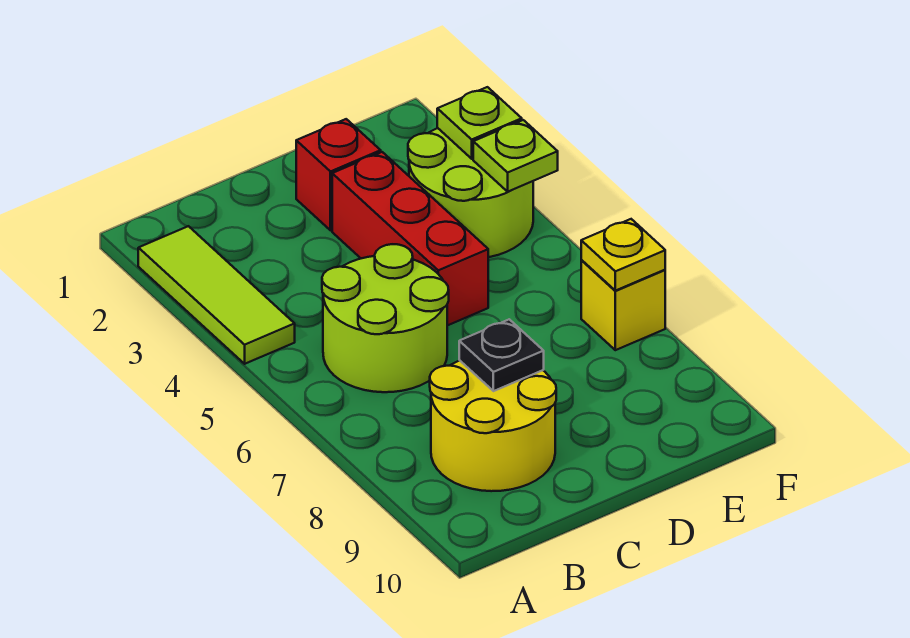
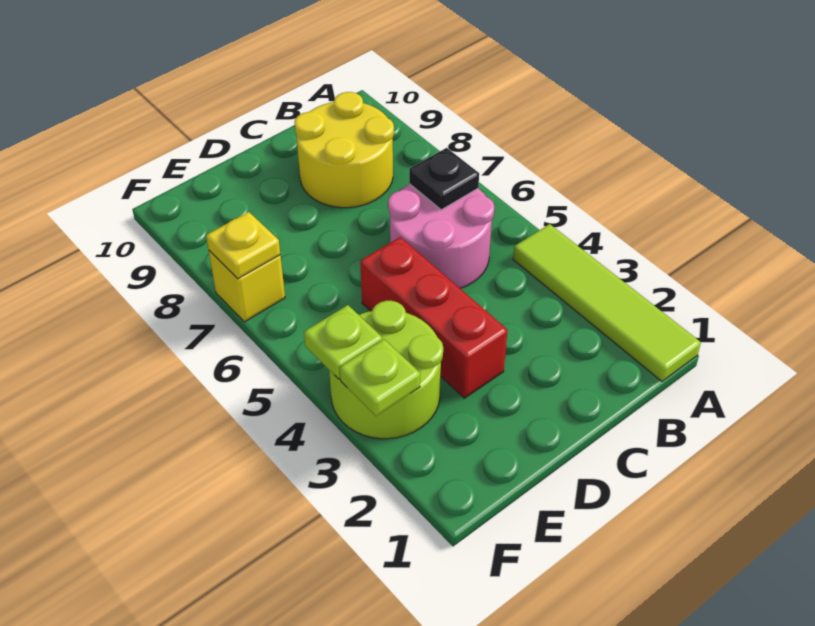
lime tile A2:A4 level 1 -> lime tile A1:A4 level 1
lime round brick B5:C6 level 1 -> pink round brick B5:C6 level 1
black plate C8 level 2 -> black plate B6 level 2
red brick D2 level 1 -> none

